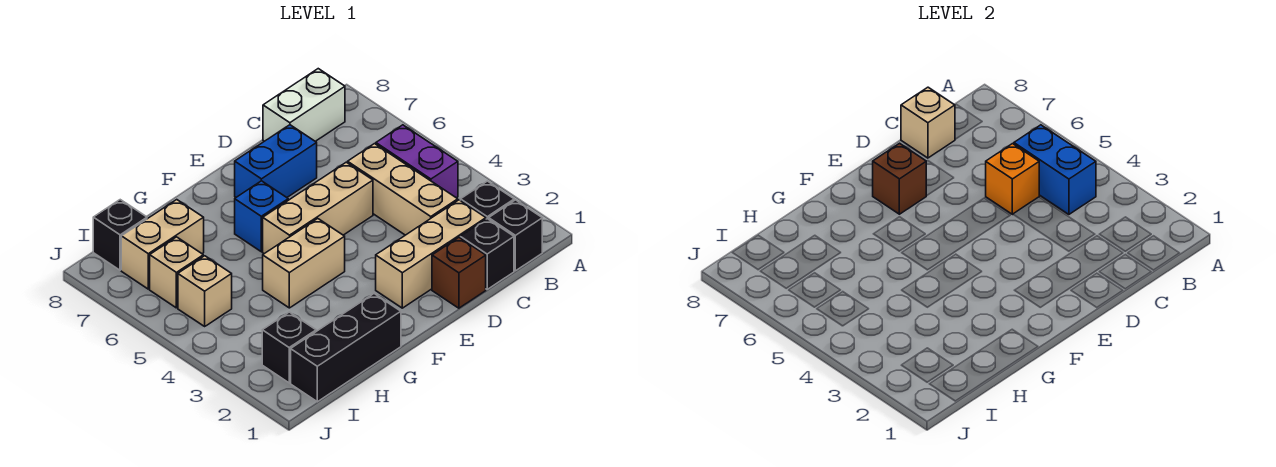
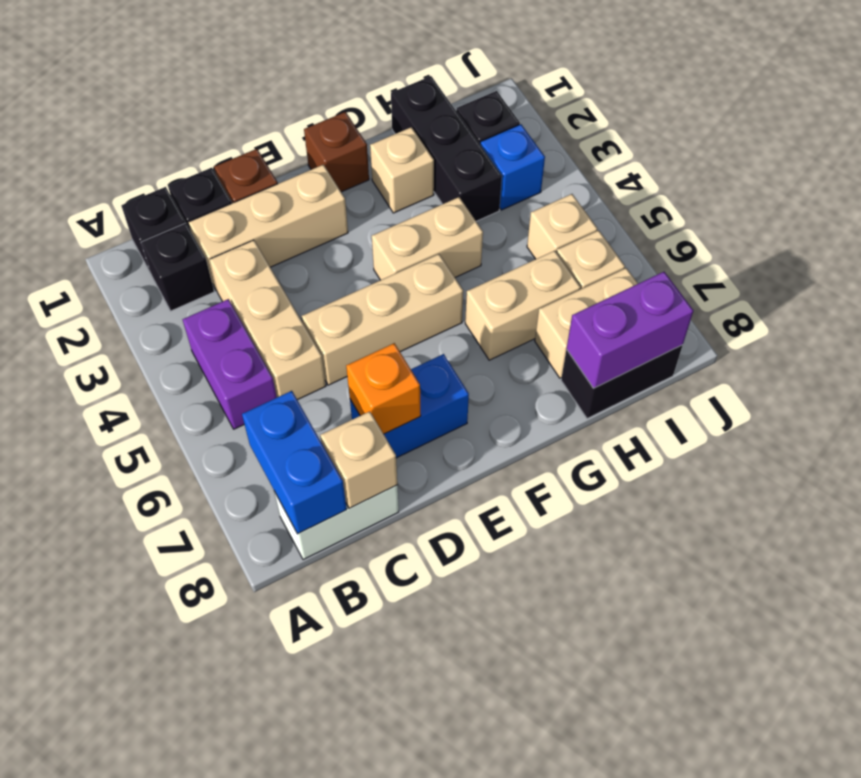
blue brick B4:B5 level 2 -> blue brick B7:B8 level 2
orange brick C5 level 2 -> orange brick D7 level 2
brown brick E7 level 2 -> brown brick F1 level 1
blue brick F6 level 1 -> blue brick I3 level 1
black brick G1:I1 level 1 -> black brick H1:H3 level 1
none -> tan brick G2 level 1
none -> tan brick G6:H6 level 1
none -> purple brick H8:I8 level 2
black brick I8 level 1 -> black brick H8:I8 level 1

